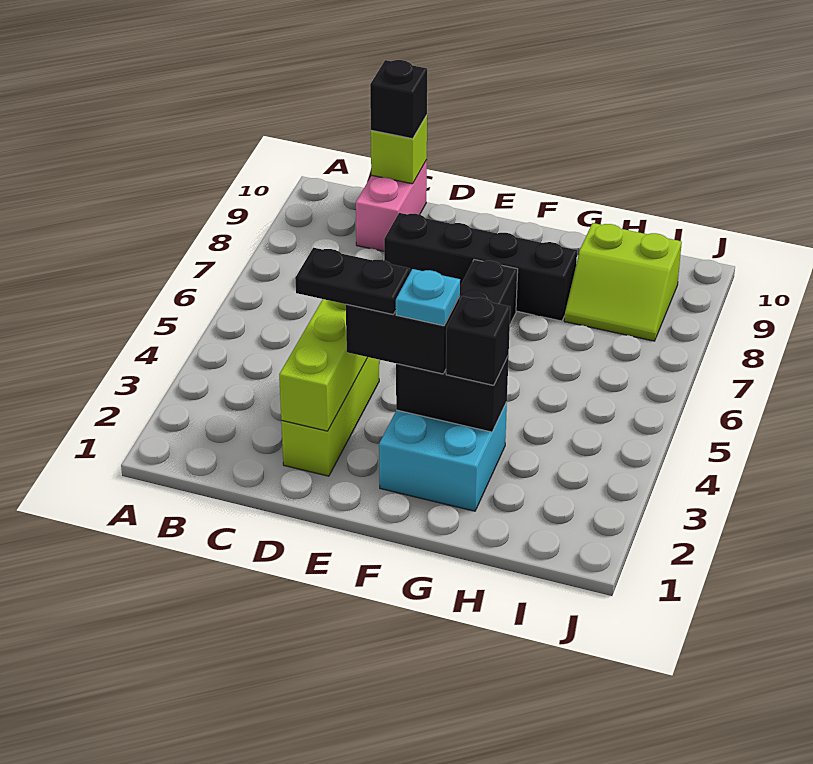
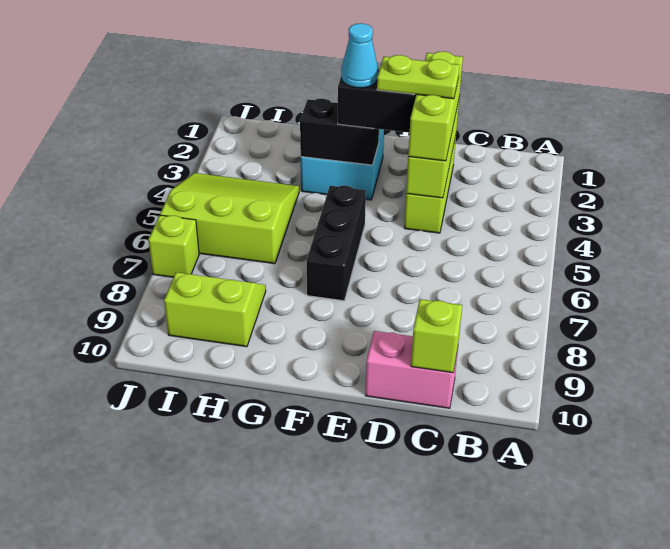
pink brick C9:C10 level 1 -> pink brick C10:D10 level 1
black brick C10 level 3 -> none
none -> lime brick D2:D4 level 3
black plate D3:E3 level 4 -> lime plate D3:E3 level 4
black brick D8:G8 level 1 -> none
cyan plate F3 level 4 -> cyan cone F3 level 4
black brick G3 level 3 -> none
none -> lime slope H4:J6 level 1 top 6
none -> lime brick J7 level 1

